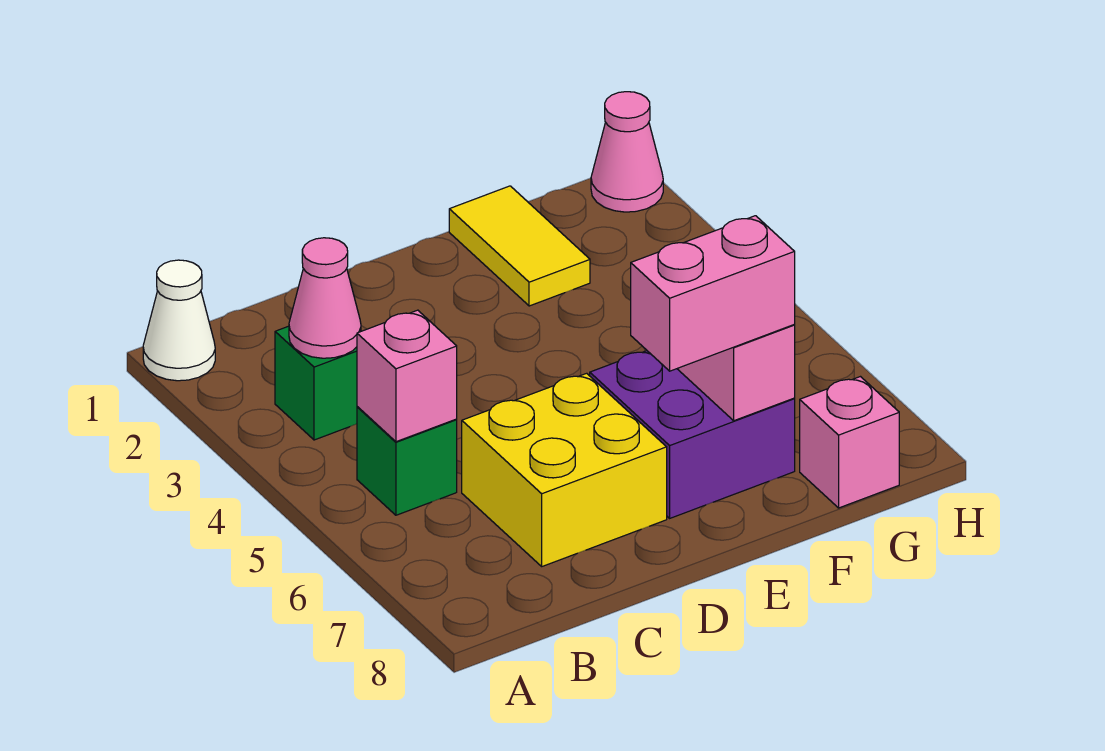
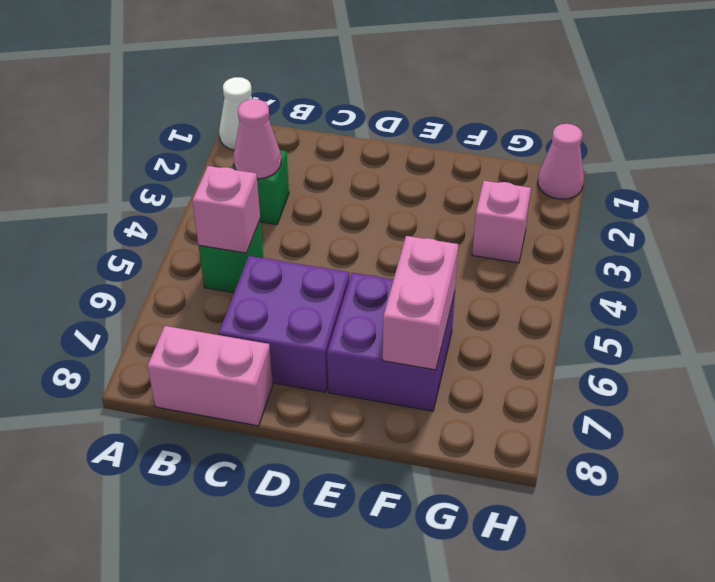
yellow brick C6:D7 level 1 -> purple brick C6:D7 level 1
pink brick E7:F7 level 3 -> pink brick B8:C8 level 1
yellow tile F1:F2 level 1 -> none
pink brick G8 level 1 -> pink brick G3 level 1

